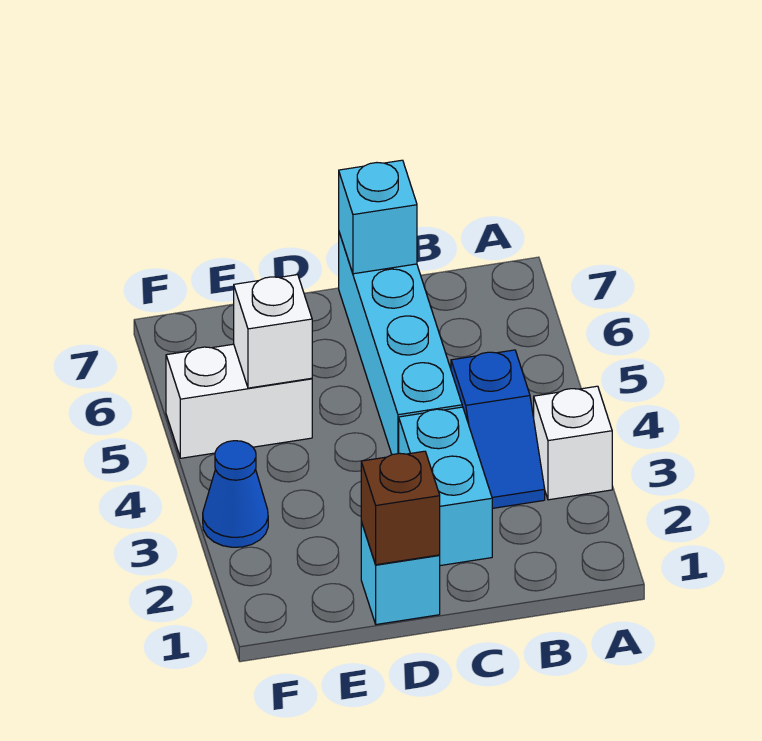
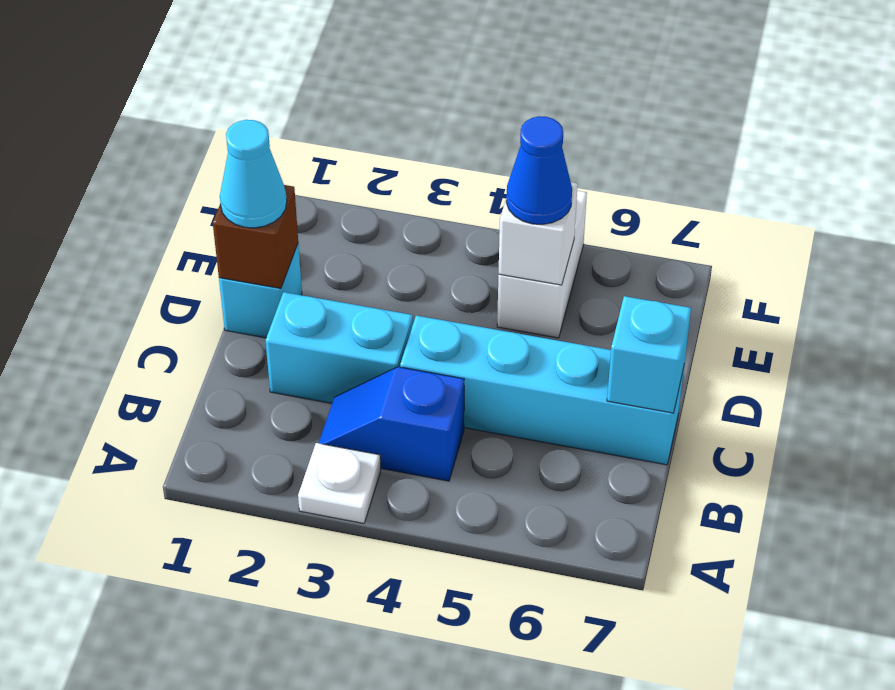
white brick A3 level 1 -> white plate A3 level 1
none -> cyan cone D1 level 3
blue cone F3 level 1 -> blue cone E5 level 3

